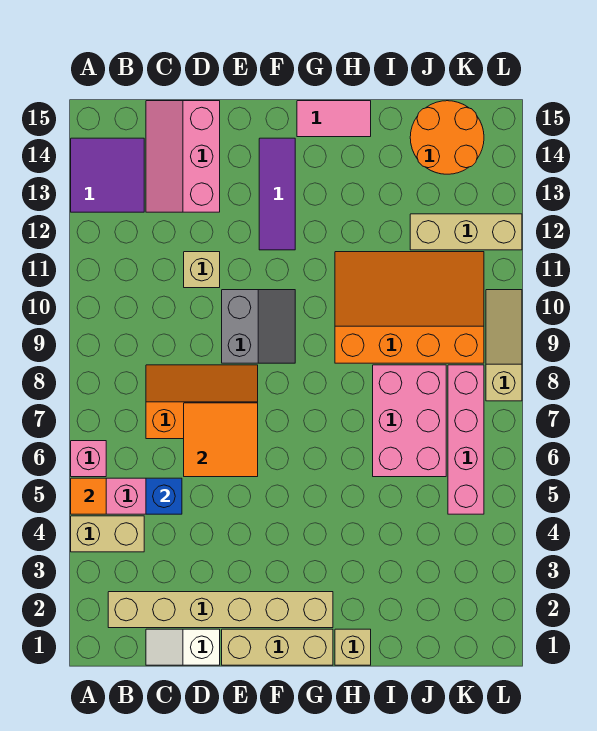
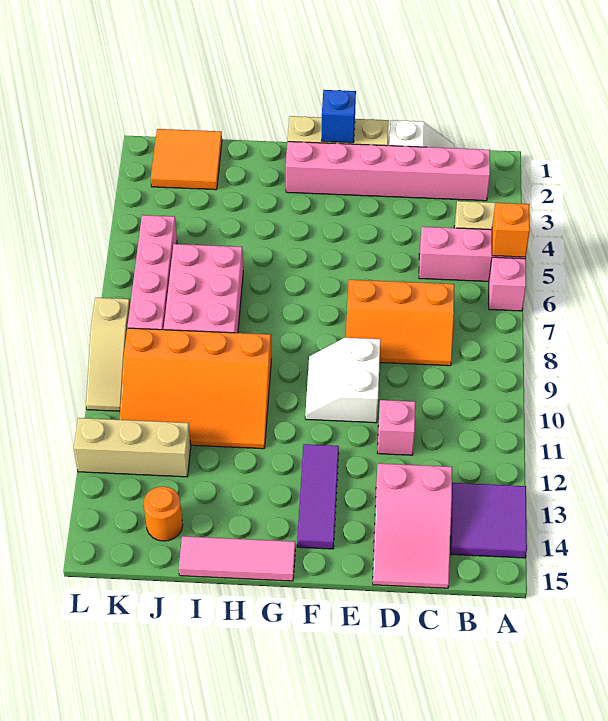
orange tile A5 level 2 -> orange brick A5 level 2
tan brick B2:G2 level 1 -> pink brick B2:G2 level 1
blue brick C5 level 2 -> blue brick F1 level 2
pink slope C13:D15 level 1 top D -> pink slope C13:D15 level 1 top 13
orange tile D6:E7 level 2 -> orange tile J1:K2 level 1
tan brick D11 level 1 -> pink brick D11 level 1
grey slope E9:F10 level 1 top E -> white slope E9:F10 level 1 top E
pink tile G15:H15 level 1 -> pink tile G15:I15 level 1
tan brick H1 level 1 -> none
orange round brick J14:K15 level 1 -> orange round brick J14 level 1

